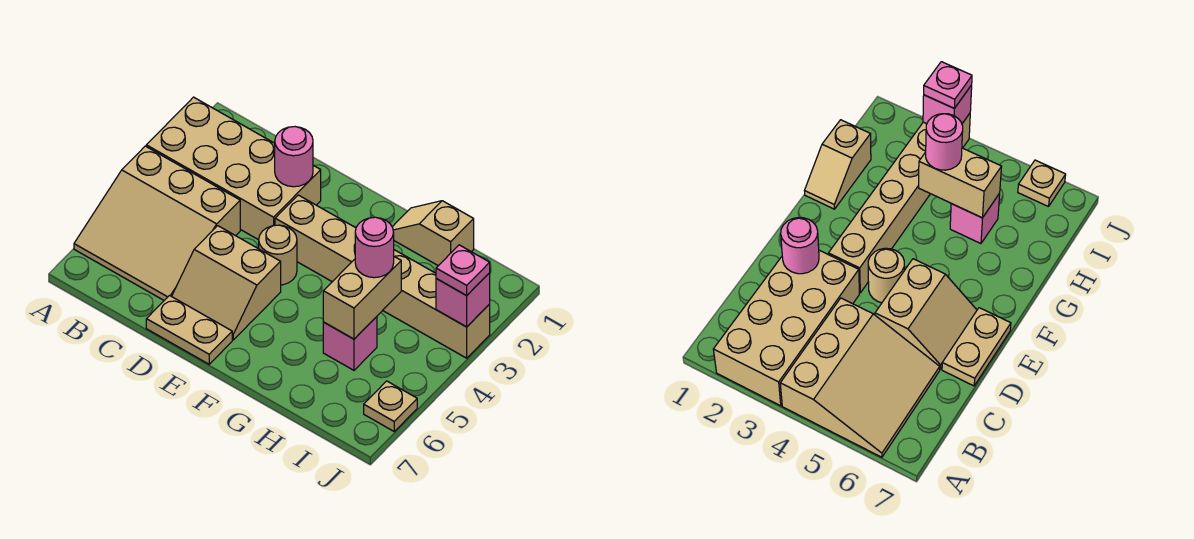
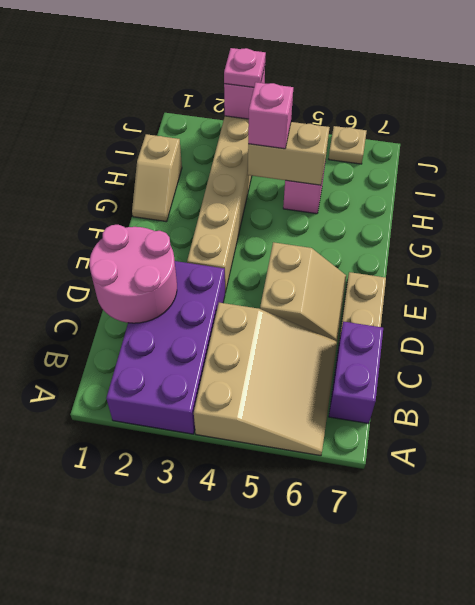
tan brick A2:D3 level 1 -> purple brick A2:D3 level 1
none -> purple brick B7:C7 level 1
pink round brick D2 level 2 -> pink round brick C1:D2 level 2
tan round brick E4 level 1 -> none
pink round brick H4 level 3 -> pink brick H4 level 3

